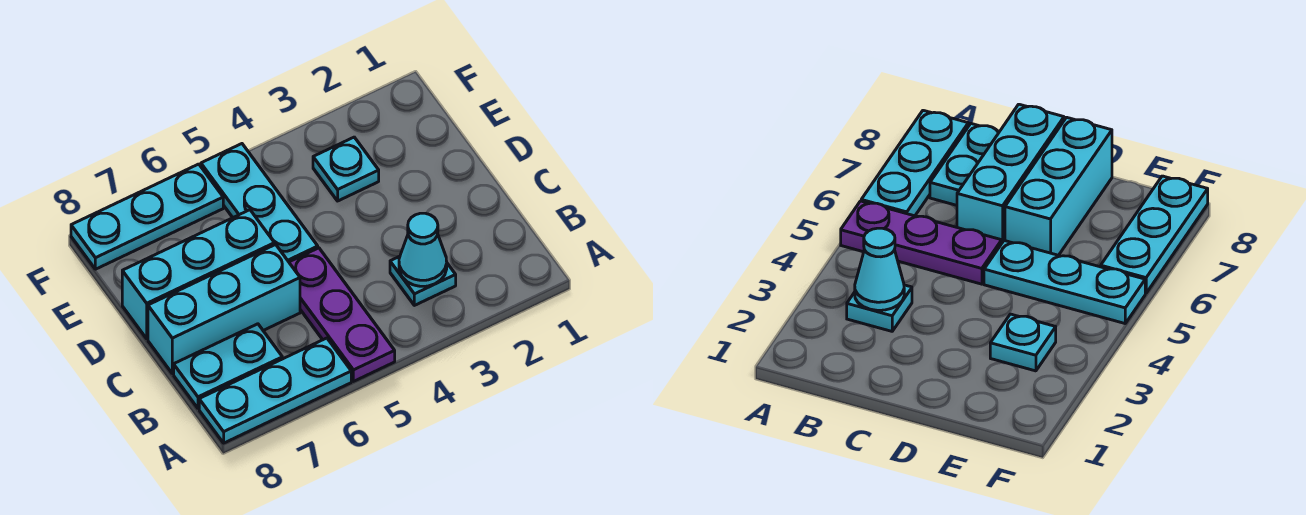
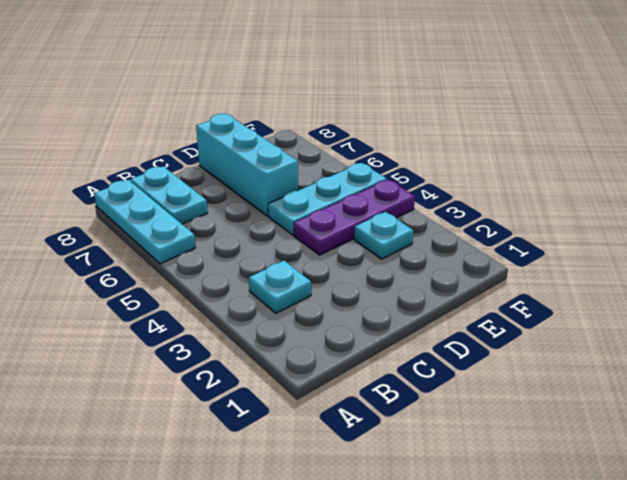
purple plate A5:C5 level 1 -> purple plate D4:F4 level 1
cyan cone B3 level 2 -> none
cyan brick C6:C8 level 1 -> none
cyan plate F6:F8 level 1 -> none

